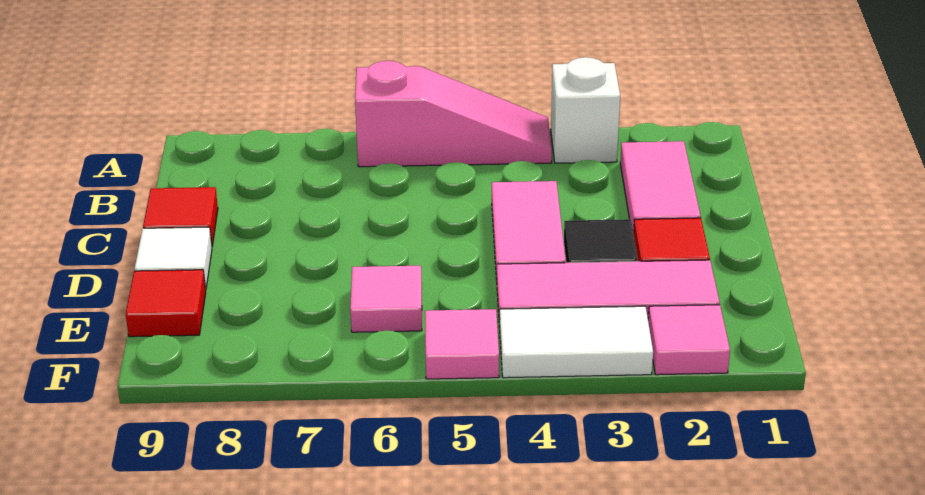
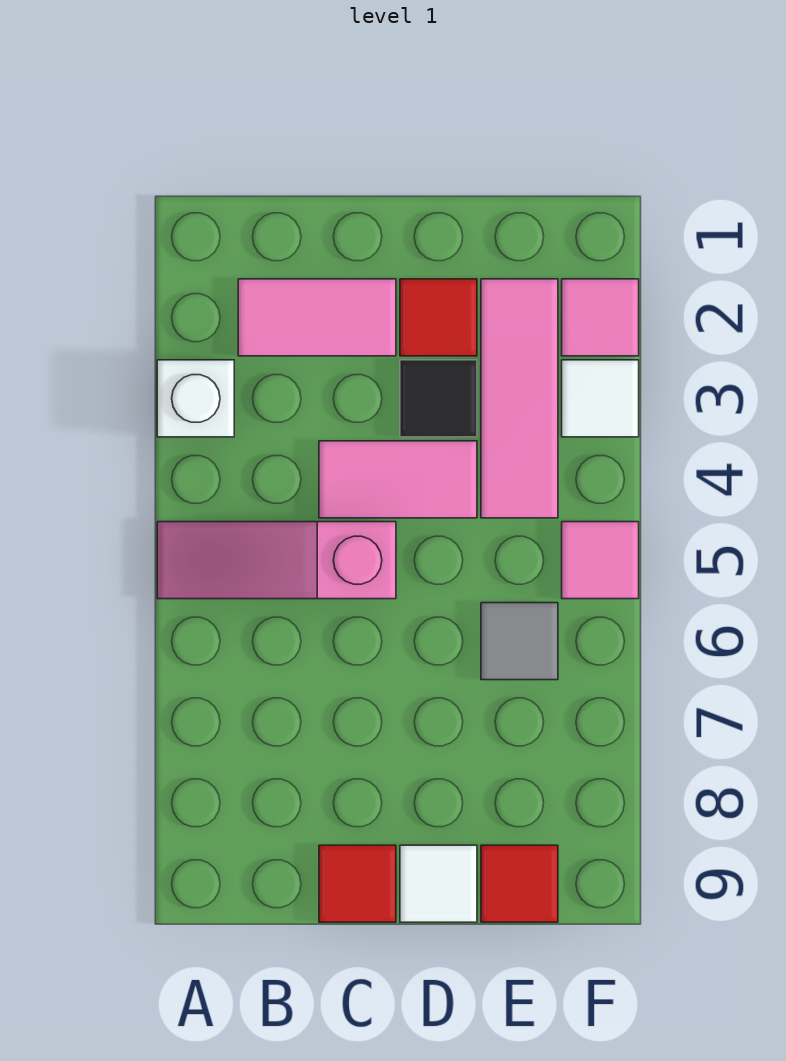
pink slope A4:A6 level 1 top 6 -> pink slope A5:C5 level 1 top C
pink tile E6 level 1 -> grey tile E6 level 1
white tile F3:F4 level 1 -> white tile F3 level 1

